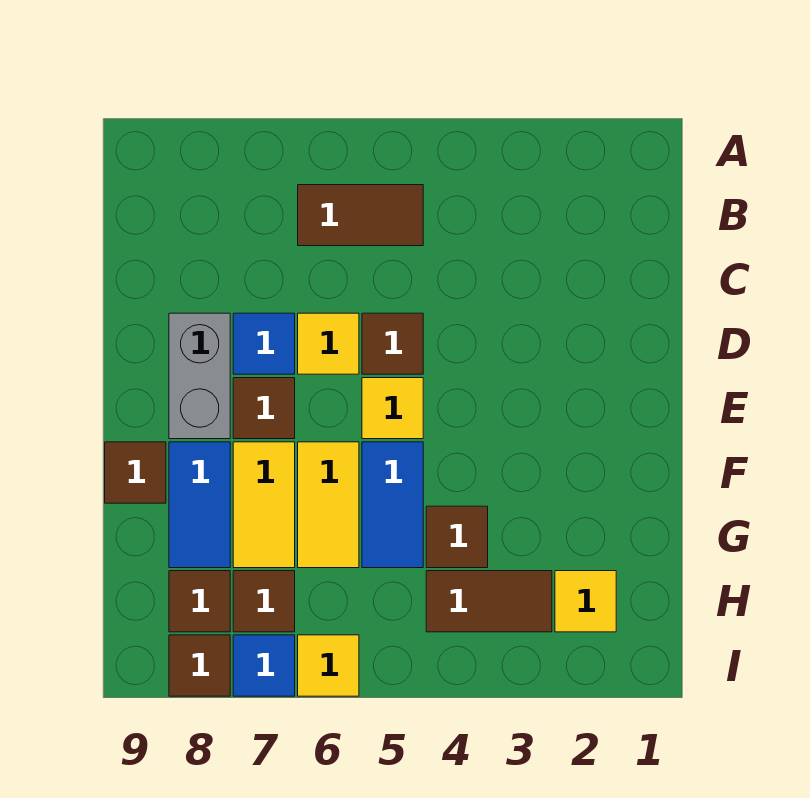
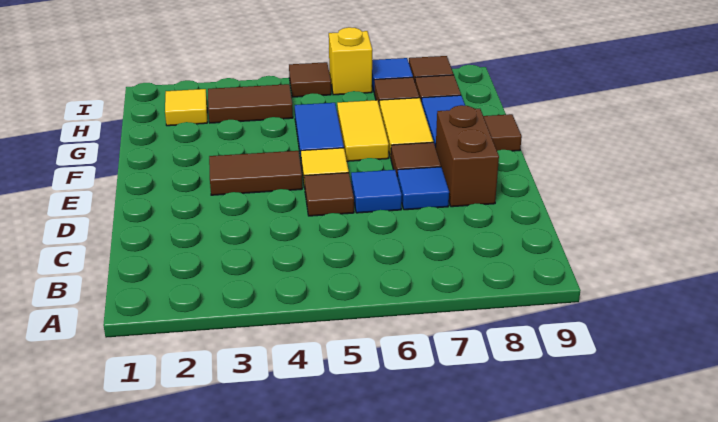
brown tile B5:B6 level 1 -> brown tile E3:E4 level 1
yellow tile D6 level 1 -> blue tile D6 level 1
grey brick D8:E8 level 1 -> brown brick D8:E8 level 1
brown tile G4 level 1 -> brown tile I5 level 1
yellow tile I6 level 1 -> yellow brick I6 level 1

